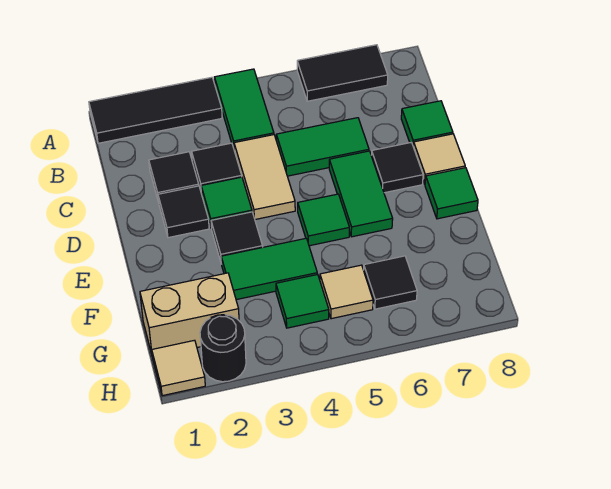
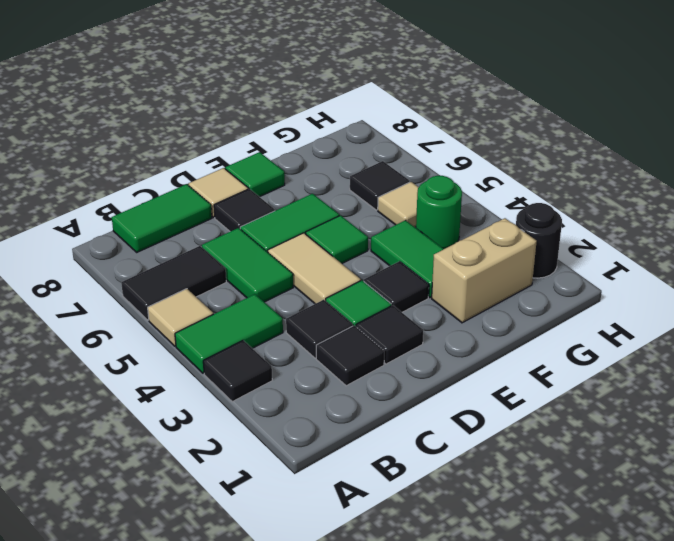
black tile A1:A3 level 1 -> black tile A3 level 1
black tile A6:A7 level 1 -> black tile A6:B6 level 1
tan tile C4:D4 level 1 -> tan tile D4:D5 level 1
green tile C8 level 1 -> green tile B8:C8 level 1
tan brick G1:G2 level 1 -> tan brick F2:G2 level 1
green tile G4 level 1 -> green round brick G4 level 1
tan tile H1 level 1 -> tan tile A5 level 1

